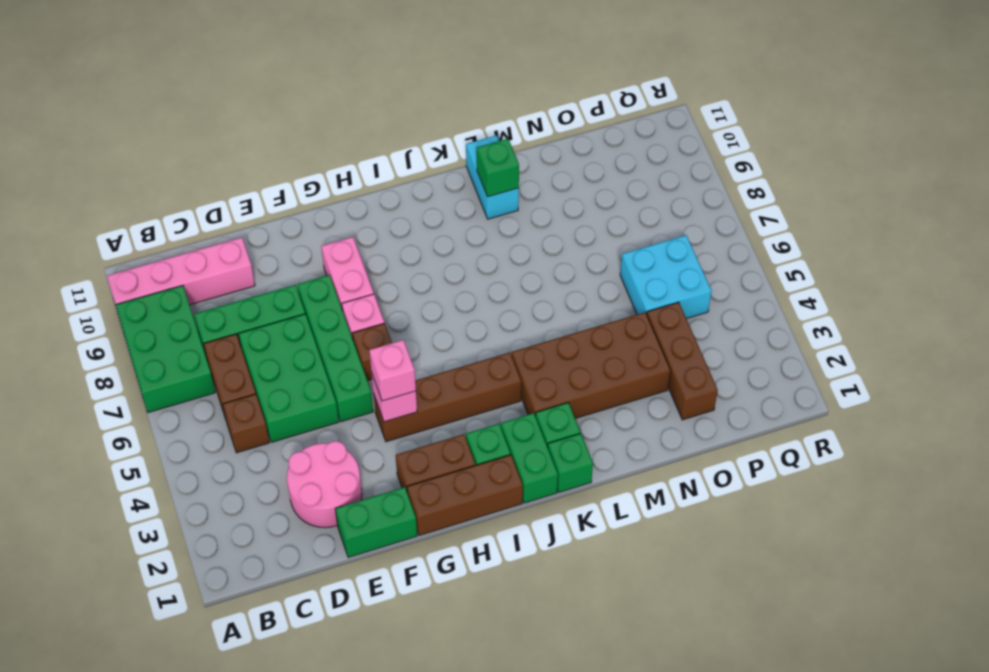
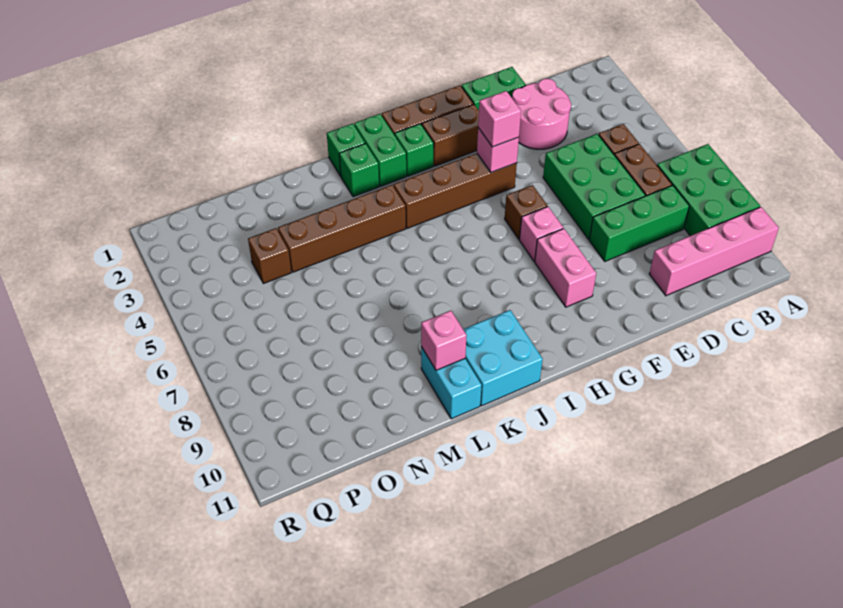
green brick F5:F8 level 1 -> none
brown brick K3:N4 level 1 -> brown brick K4:N4 level 1
green brick L10 level 2 -> pink brick L10 level 2
brown brick O2:O4 level 1 -> brown brick O4 level 1
cyan brick O5:P6 level 1 -> cyan brick J10:K11 level 1

